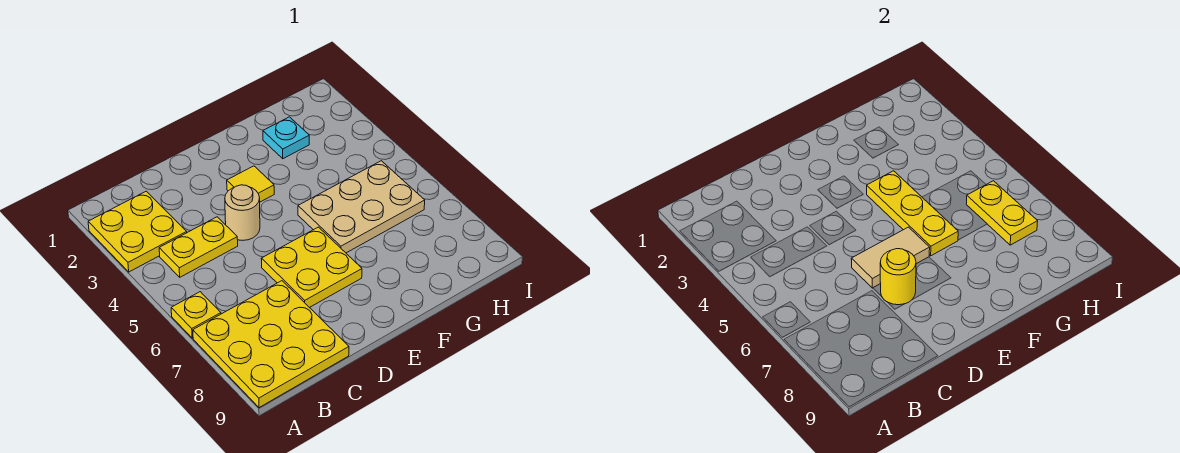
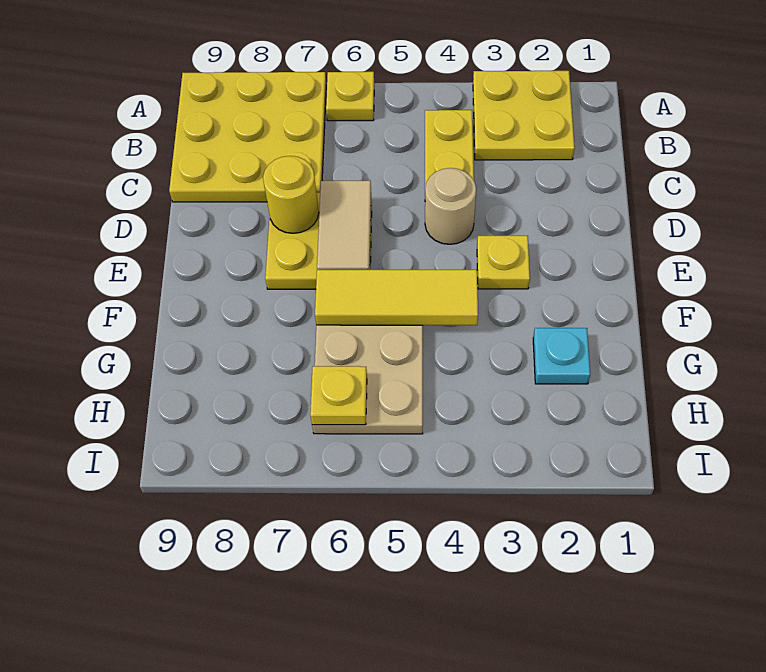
yellow tile E3 level 1 -> yellow plate E3 level 1
yellow plate F4:F6 level 2 -> yellow tile F4:F6 level 2
yellow plate H6:H7 level 2 -> yellow plate H6 level 2

